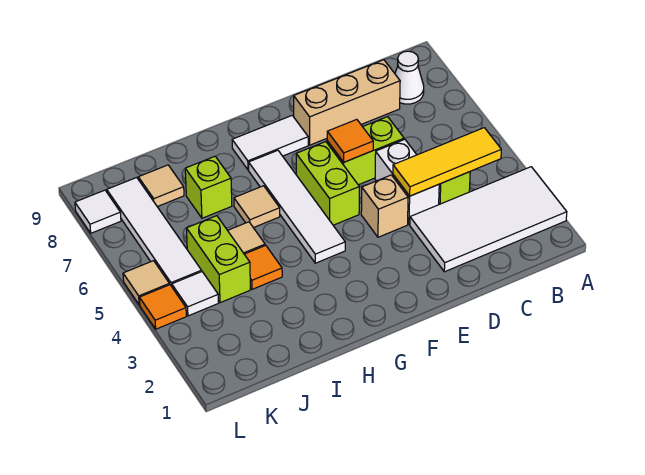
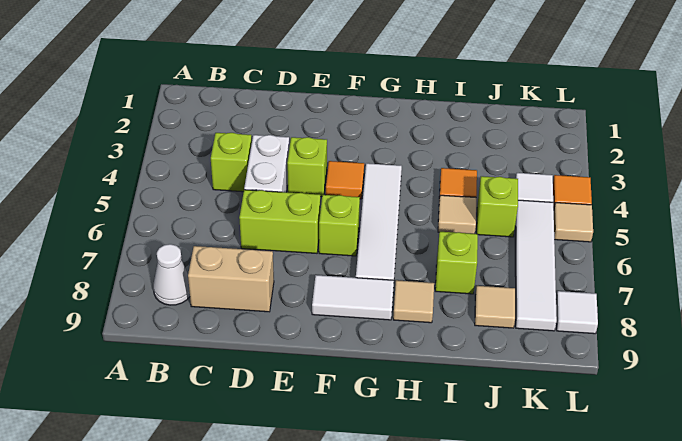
white tile A2:D3 level 1 -> none
yellow tile B4:D4 level 2 -> none
tan brick C8:E8 level 1 -> tan brick C8:D8 level 1
tan brick E4 level 1 -> lime brick E4 level 1
orange tile E6 level 2 -> orange tile F4 level 1
lime brick F5:F6 level 1 -> lime brick F6 level 1
tan tile H6 level 1 -> tan tile H8 level 1
lime brick J4:J5 level 1 -> lime brick J5 level 1

